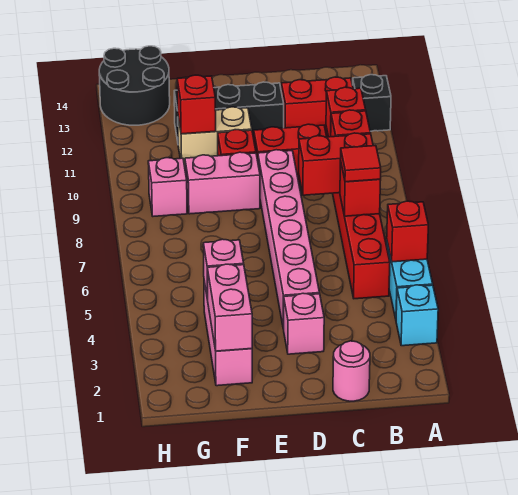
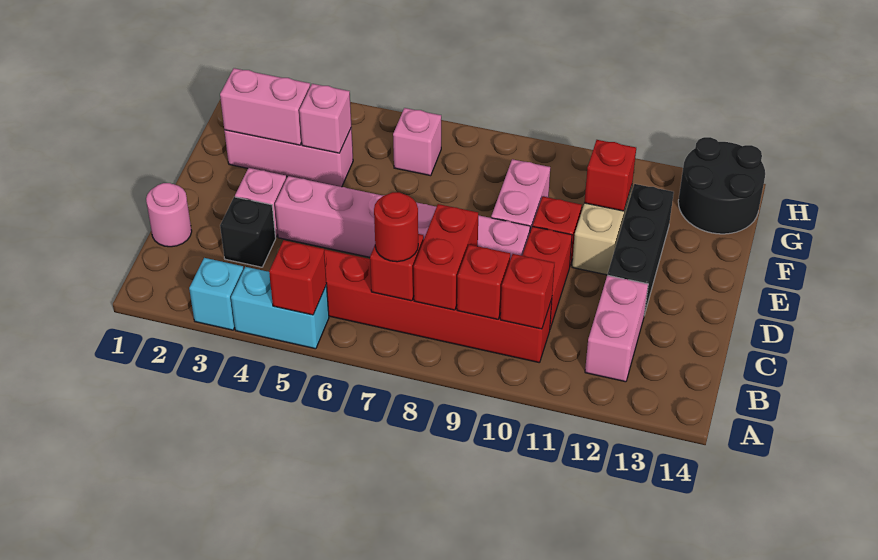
black brick A12 level 1 -> black brick C3 level 1
red tile B7 level 3 -> red round brick B7 level 3
red brick B12:C12 level 1 -> pink brick B12:C12 level 1
pink brick G9 level 1 -> pink brick G6 level 1

